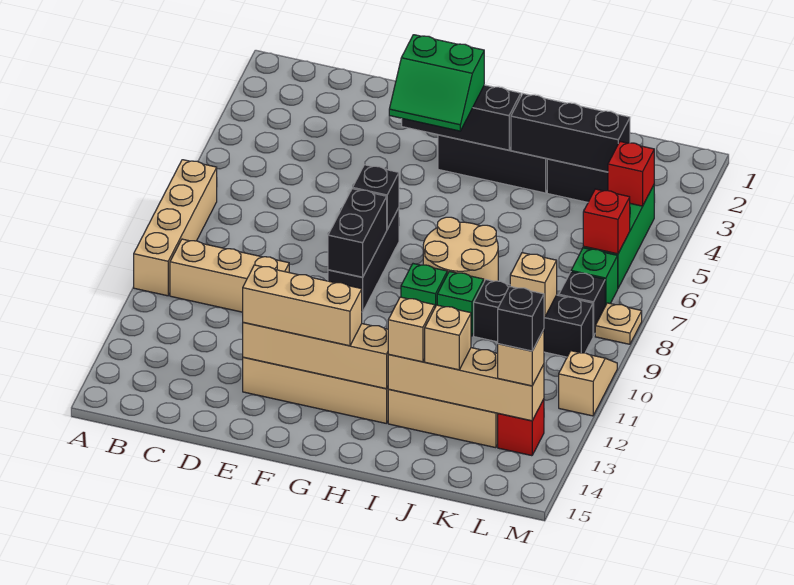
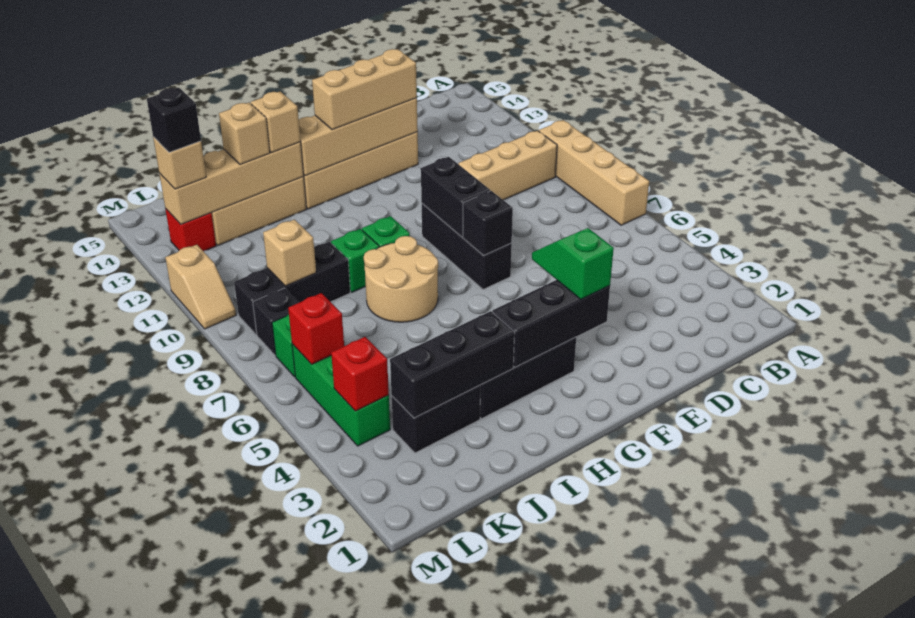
green slope F3:G4 level 3 top 3 -> green slope F3:F4 level 3 top 3
tan plate M8 level 1 -> none

